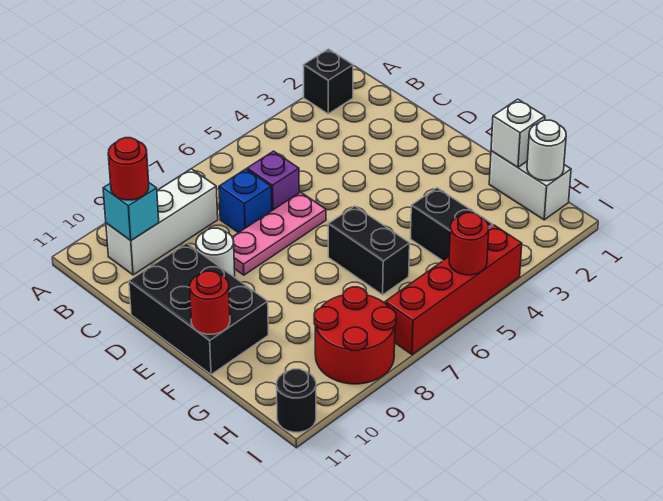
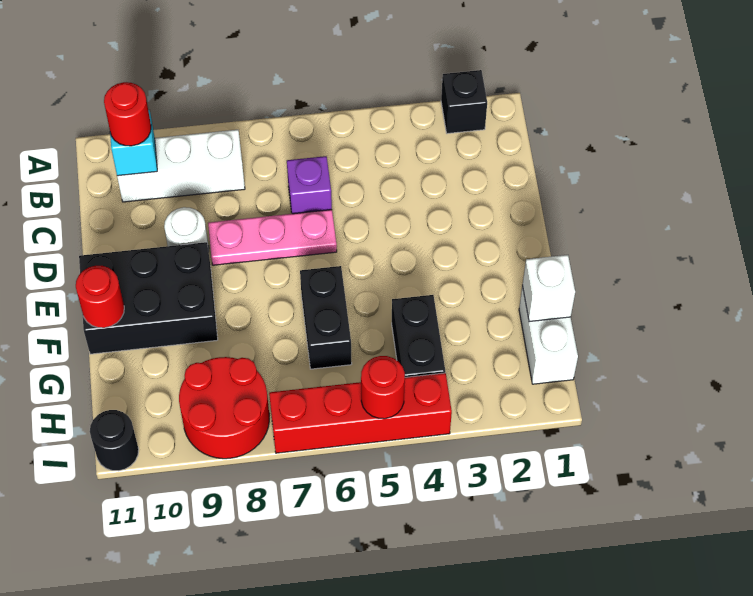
blue brick C7 level 1 -> none
black brick D10:F11 level 1 -> black brick E9:F11 level 1
white round brick H1 level 2 -> none

